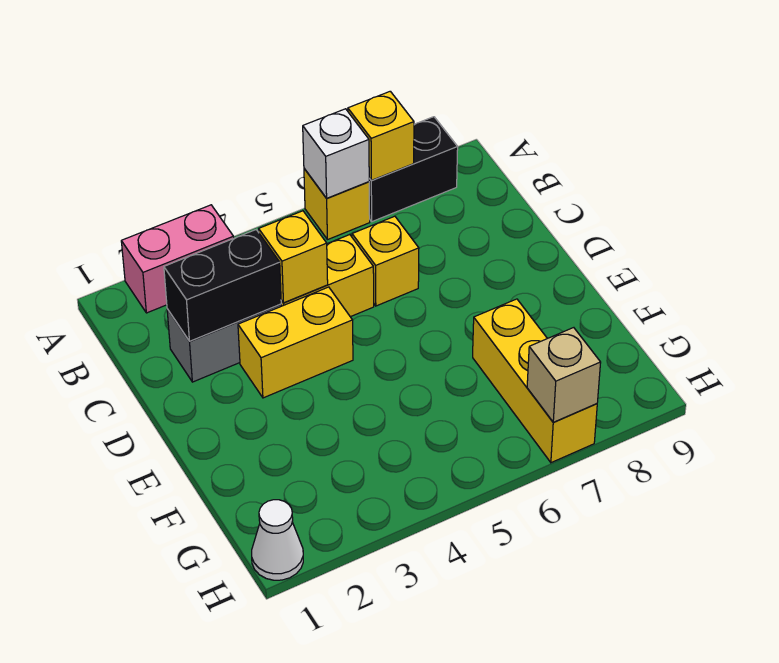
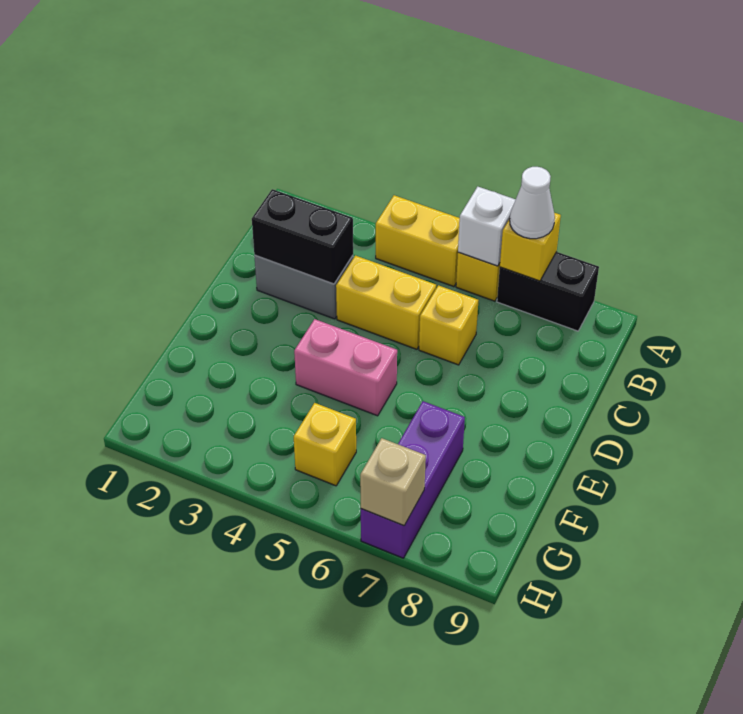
pink brick A2:A3 level 1 -> pink brick E4:E5 level 1
yellow brick C4 level 2 -> yellow brick G5 level 1
yellow brick D3:D4 level 1 -> yellow brick A4:A5 level 1
yellow brick F7:H7 level 1 -> purple brick F7:H7 level 1
white cone H1 level 1 -> white cone A7 level 3

